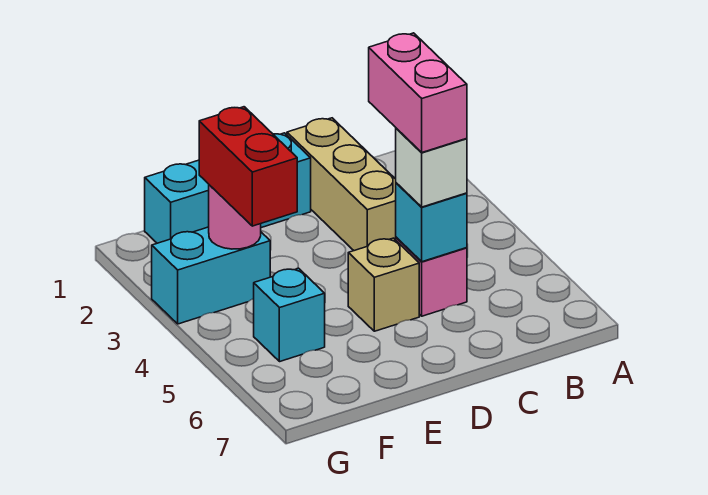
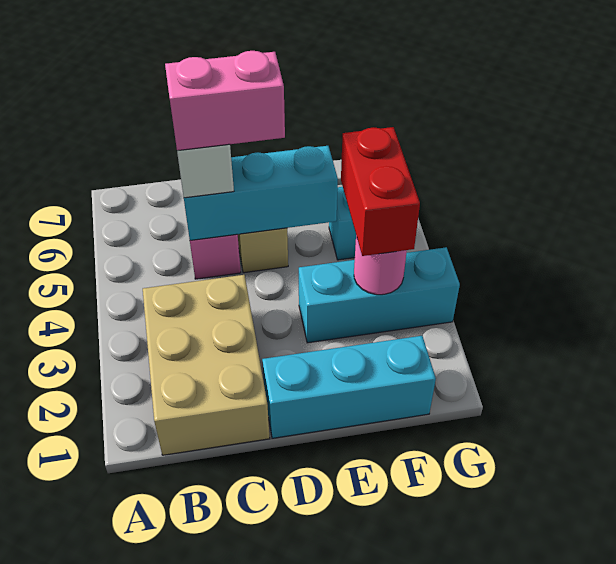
tan brick C1:C3 level 1 -> tan brick B1:C3 level 1
pink brick C4:C5 level 4 -> pink brick C5:D5 level 4
cyan brick C5 level 2 -> cyan brick C5:E5 level 2
cyan brick F3:G3 level 1 -> cyan brick E3:G3 level 1

